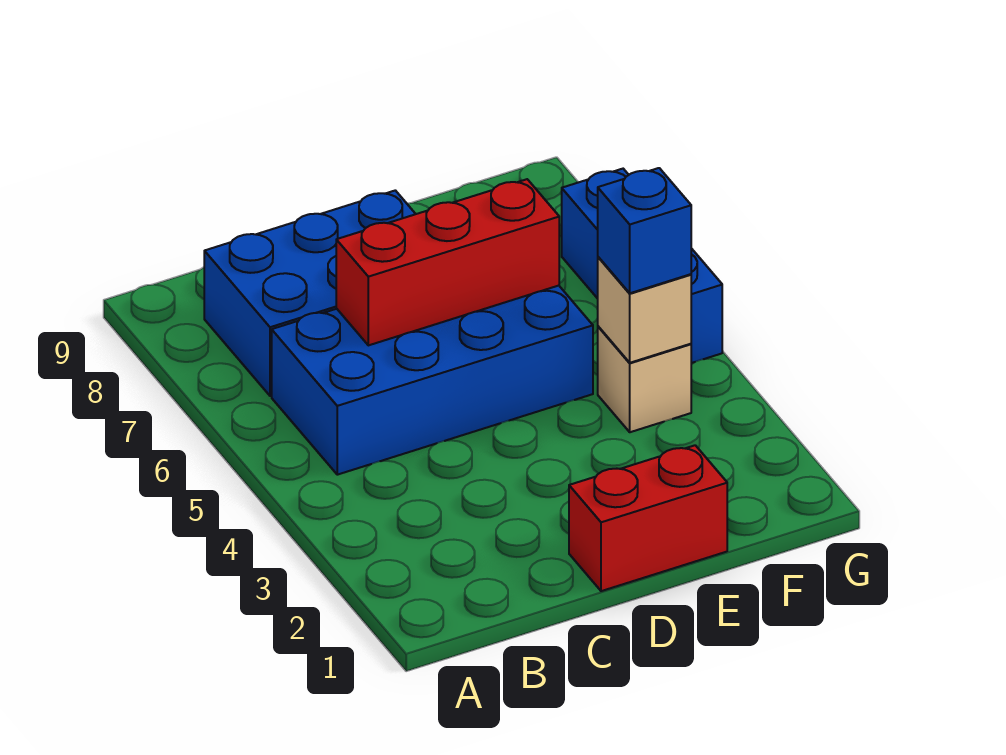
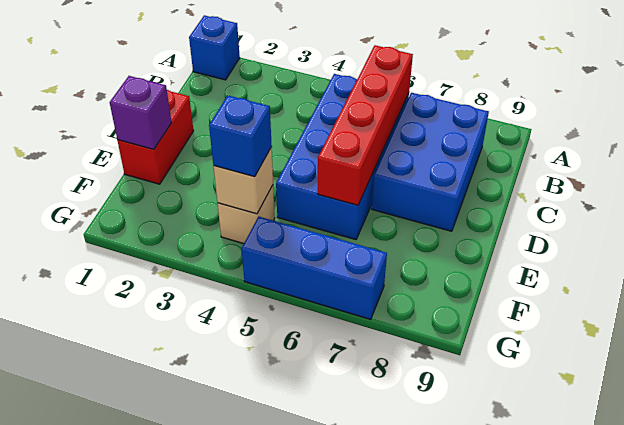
none -> blue brick A1 level 1
red brick C6:E6 level 2 -> red brick B6:E6 level 2
none -> purple brick E1 level 2

